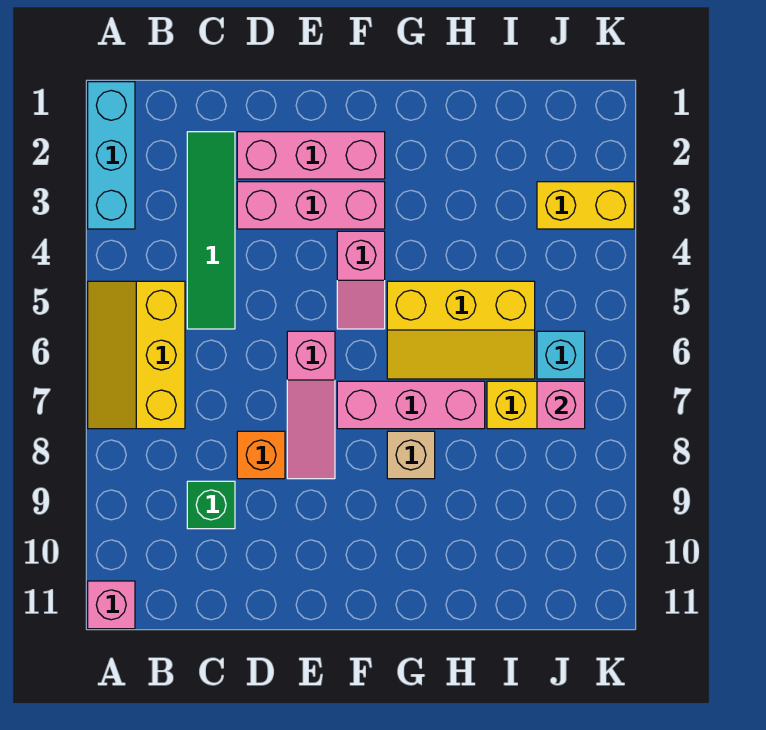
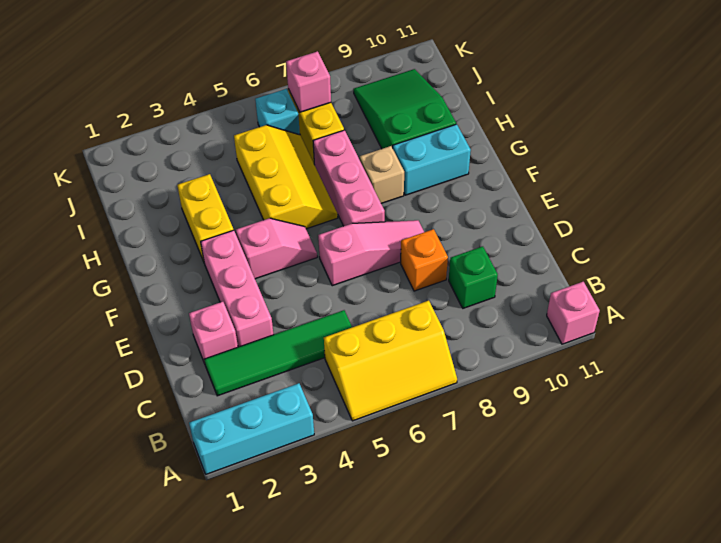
pink brick D2:F2 level 1 -> pink brick D2 level 1
none -> cyan brick G9:G10 level 1
none -> green slope H9:J10 level 1 top H
yellow brick J3:K3 level 1 -> yellow brick G3:H3 level 1

